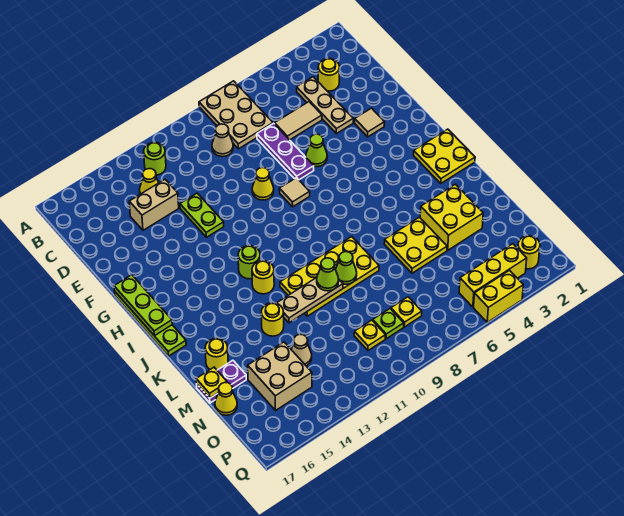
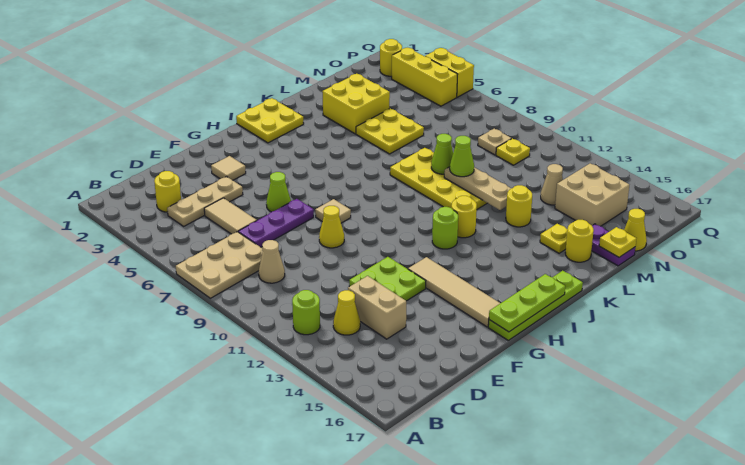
lime plate E12:F12 level 1 -> lime plate E12:F13 level 1
none -> tan tile G13:G16 level 1
yellow plate O8 level 1 -> yellow plate L15 level 1
lime plate O9 level 1 -> tan plate O9 level 1

